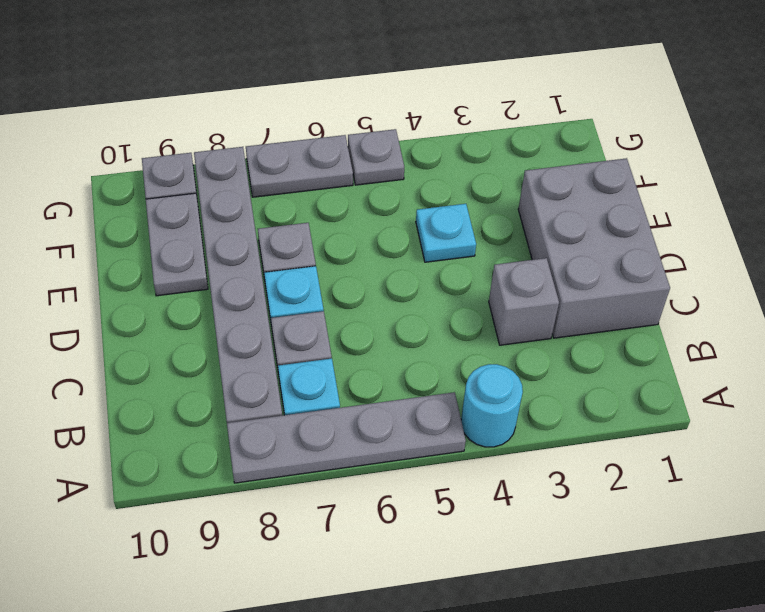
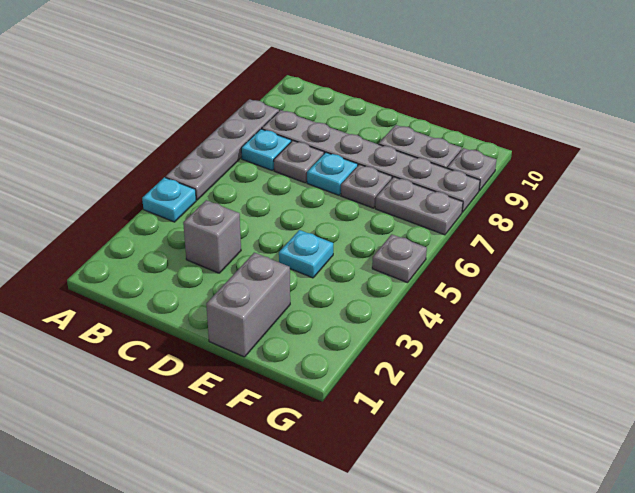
cyan round brick A4 level 1 -> cyan plate A4 level 1
grey brick C1:E2 level 1 -> grey brick E1:E2 level 1
grey plate G6:G7 level 1 -> grey plate F7:G7 level 1

